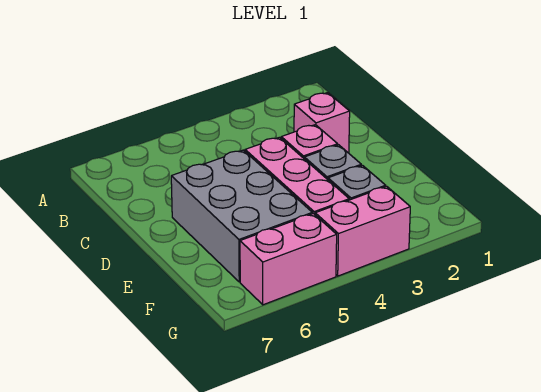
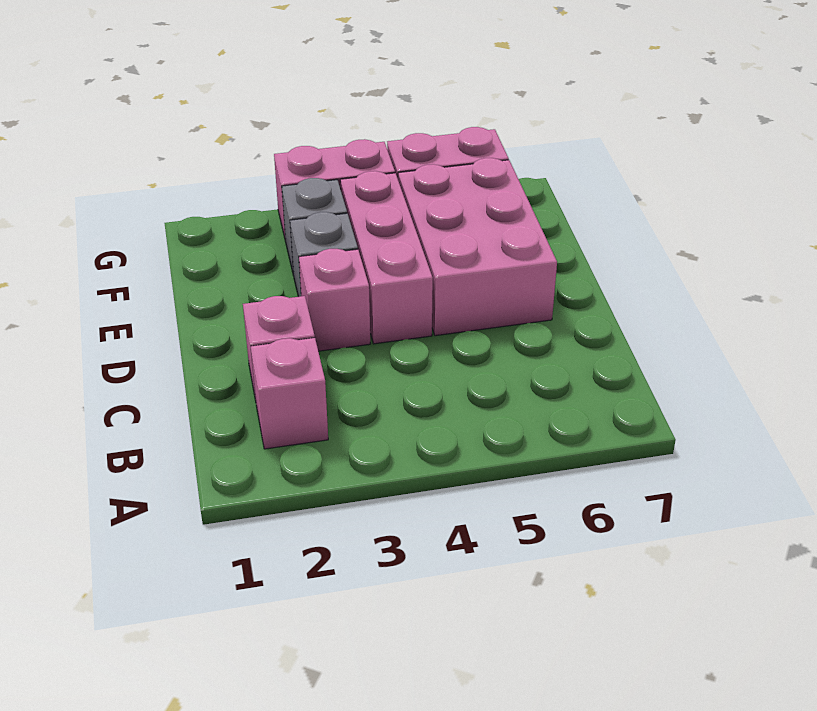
none -> pink brick B2 level 1
grey brick D5:F6 level 1 -> pink brick D5:F6 level 1

